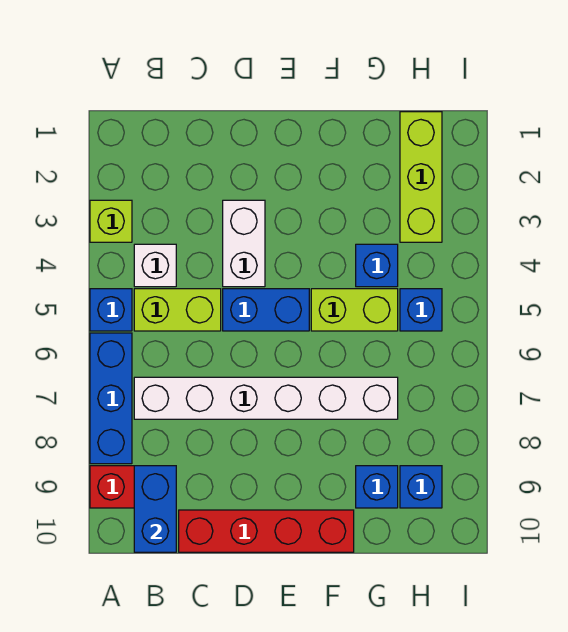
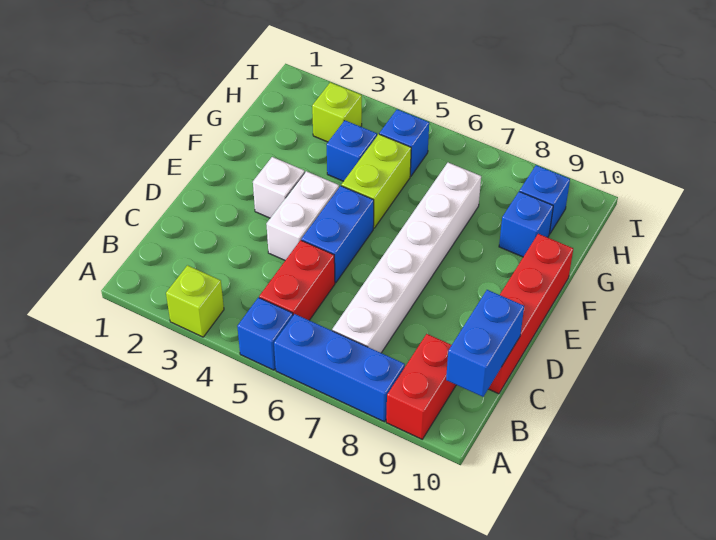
white brick B4 level 1 -> white brick E3 level 1
lime brick B5:C5 level 1 -> red brick B5:C5 level 1
blue brick B9:B10 level 2 -> blue brick B10:C10 level 2
white brick D3:D4 level 1 -> white brick D4:E4 level 1
lime brick H1:H3 level 1 -> lime brick H3 level 1

